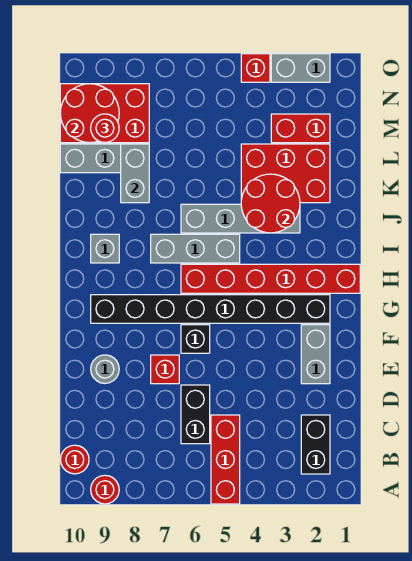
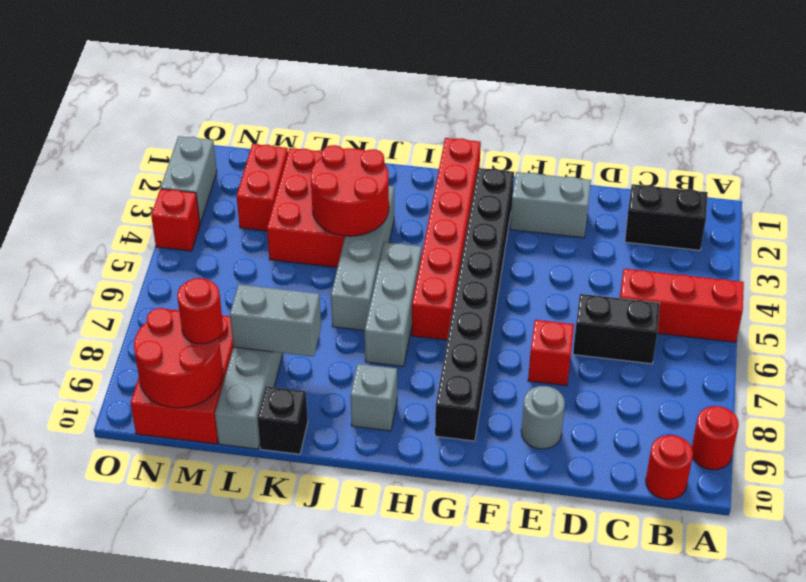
black brick F6 level 1 -> black brick K10 level 1

